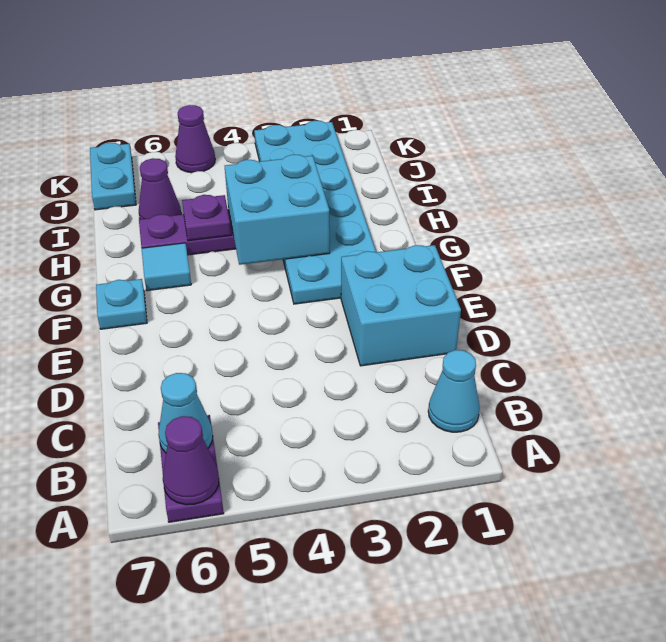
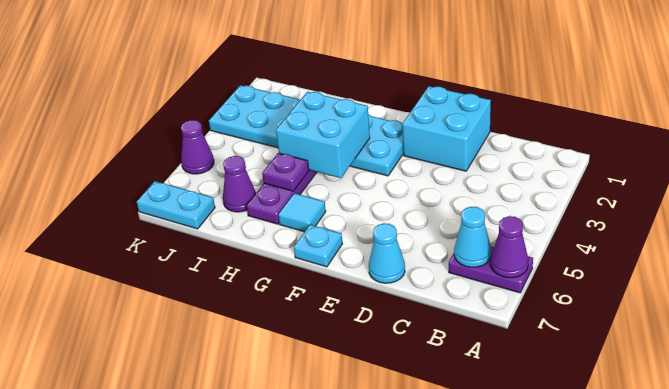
cyan cone B1 level 1 -> cyan cone D7 level 1

